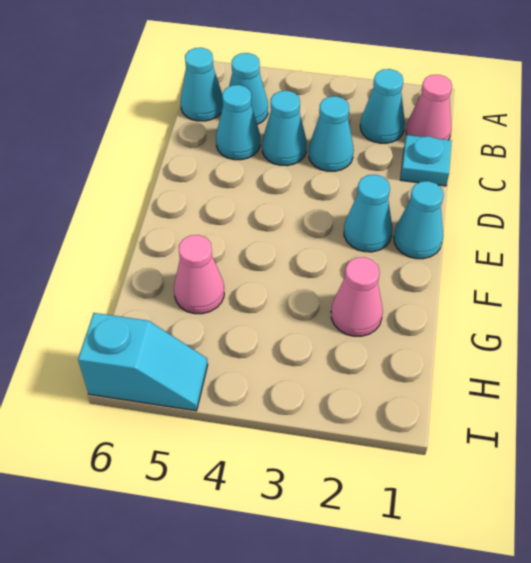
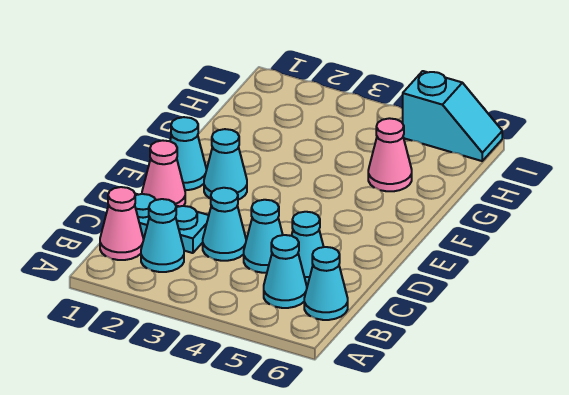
cyan plate C1 level 1 -> cyan plate C1:C2 level 1
pink cone G2 level 1 -> pink cone D1 level 1
cyan slope I5:I6 level 1 top 6 -> cyan slope I5:I6 level 1 top 5

